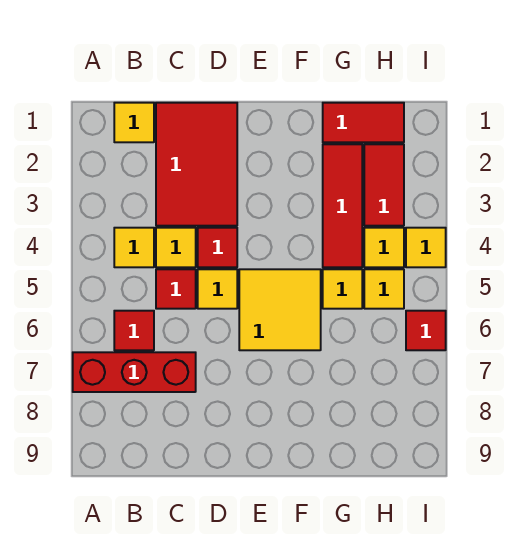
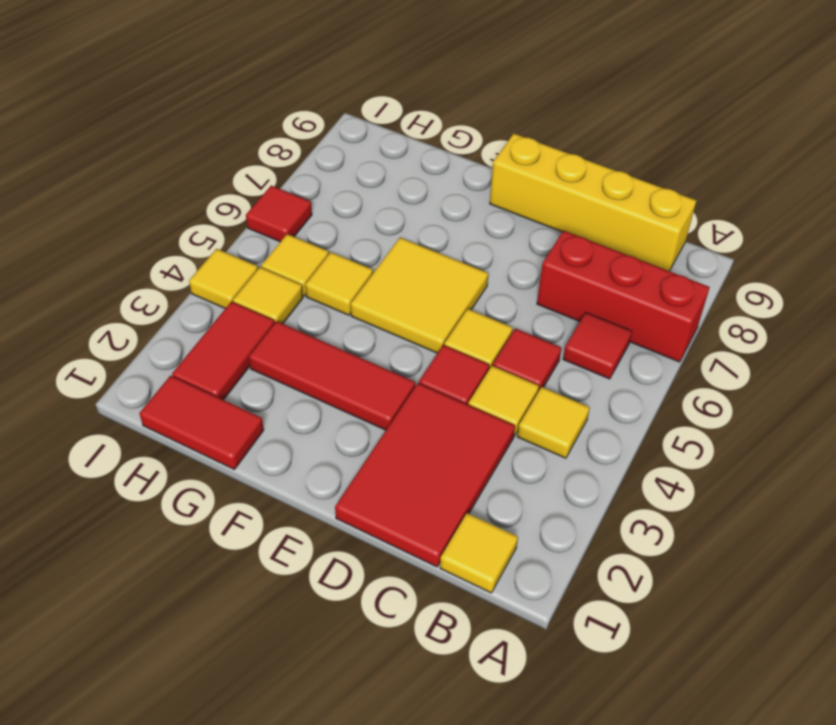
none -> yellow brick B9:E9 level 1
red tile G2:G4 level 1 -> red tile E3:G3 level 1

